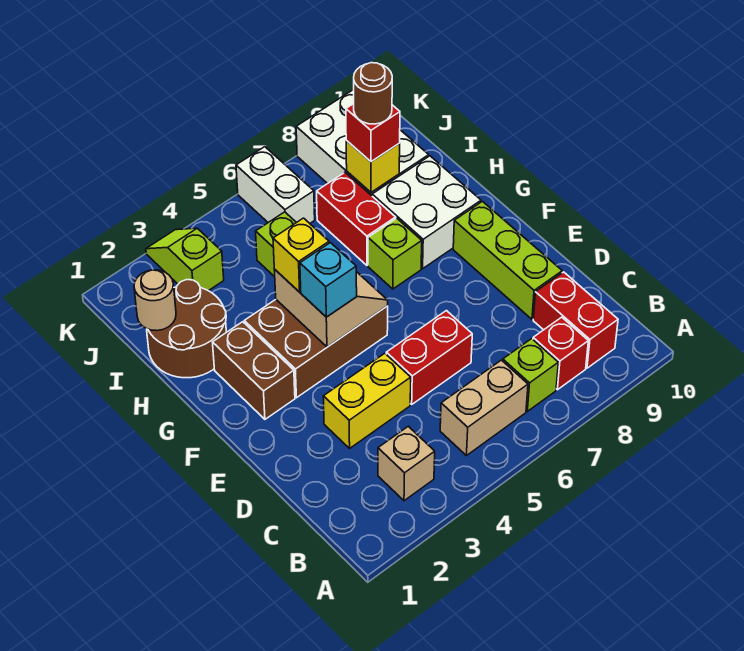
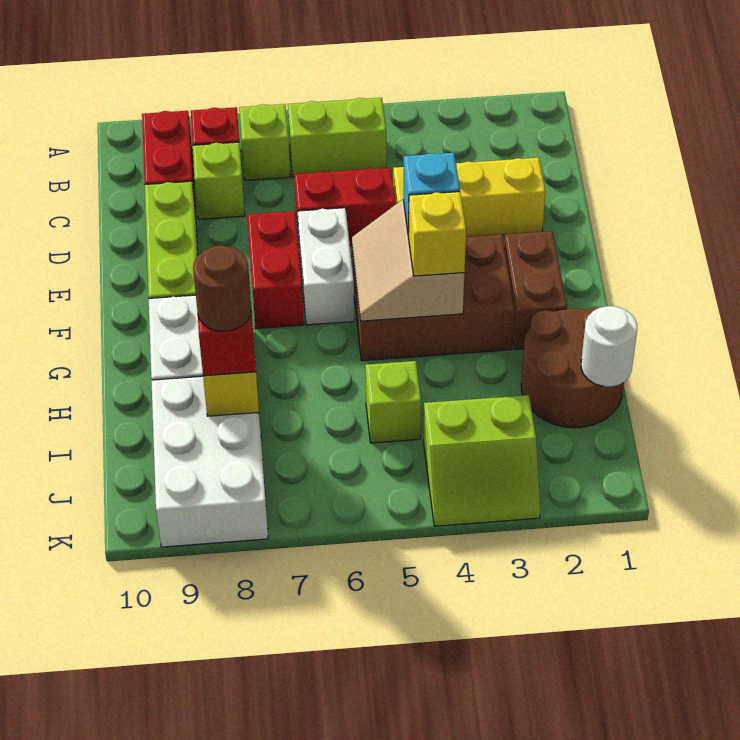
tan brick B3 level 1 -> none
tan brick B5:B6 level 1 -> lime brick B5:B6 level 1
yellow brick D3:D4 level 1 -> yellow brick D2:D4 level 1
lime brick G7 level 1 -> lime brick C8 level 1
red brick H7:I7 level 1 -> red brick E7:F7 level 1
tan round brick I1 level 2 -> white round brick I1 level 2
lime slope J3:K3 level 1 top J -> lime slope J3:K4 level 1 top J
white brick J6:K6 level 1 -> white brick E6:F6 level 1

